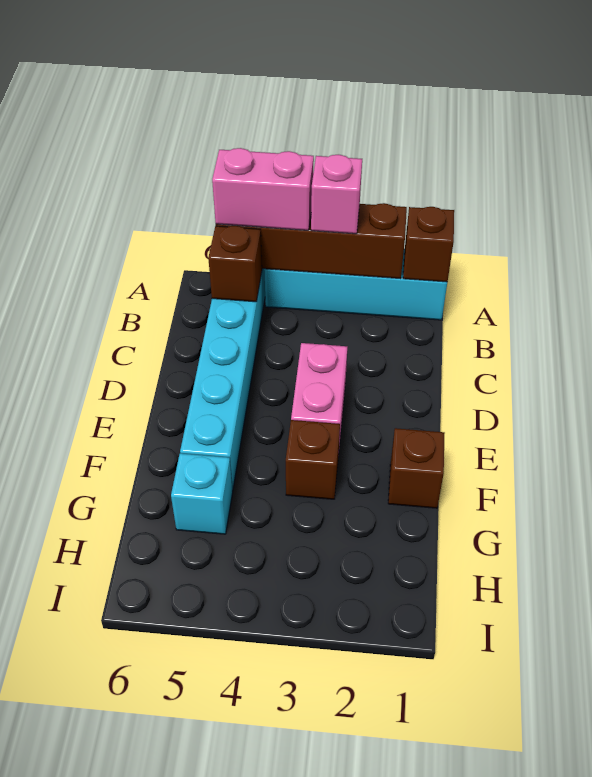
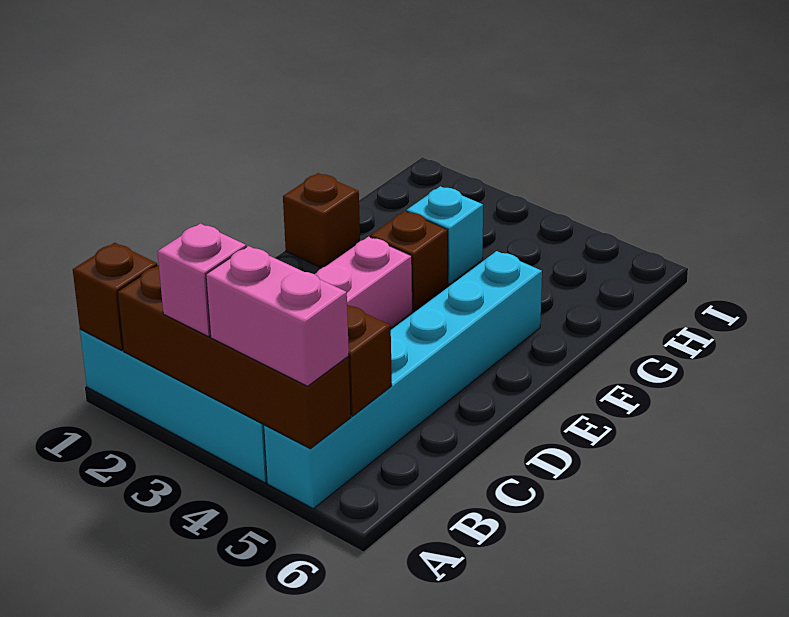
cyan brick G5 level 1 -> cyan brick G3 level 1

